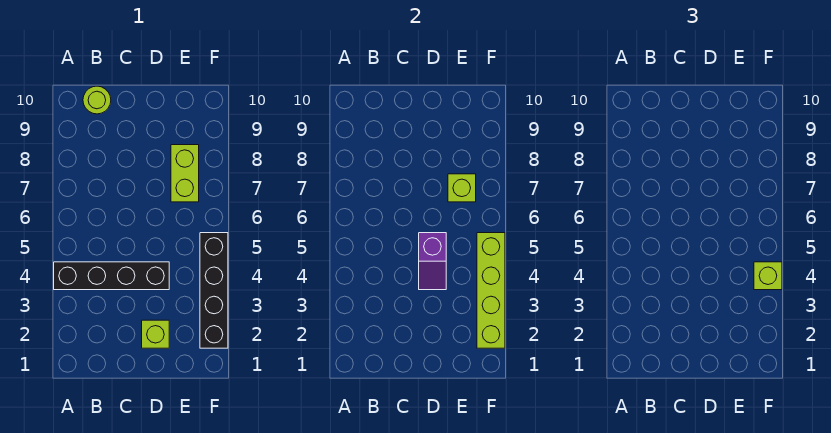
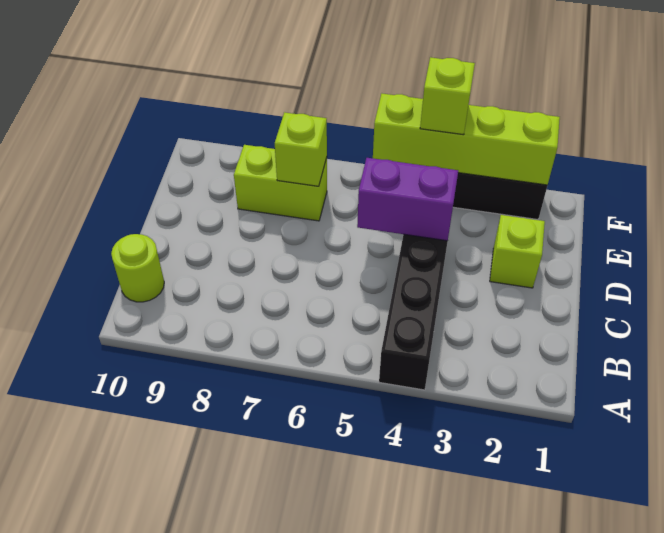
purple slope D4:D5 level 2 top 5 -> purple brick D4:D5 level 2

